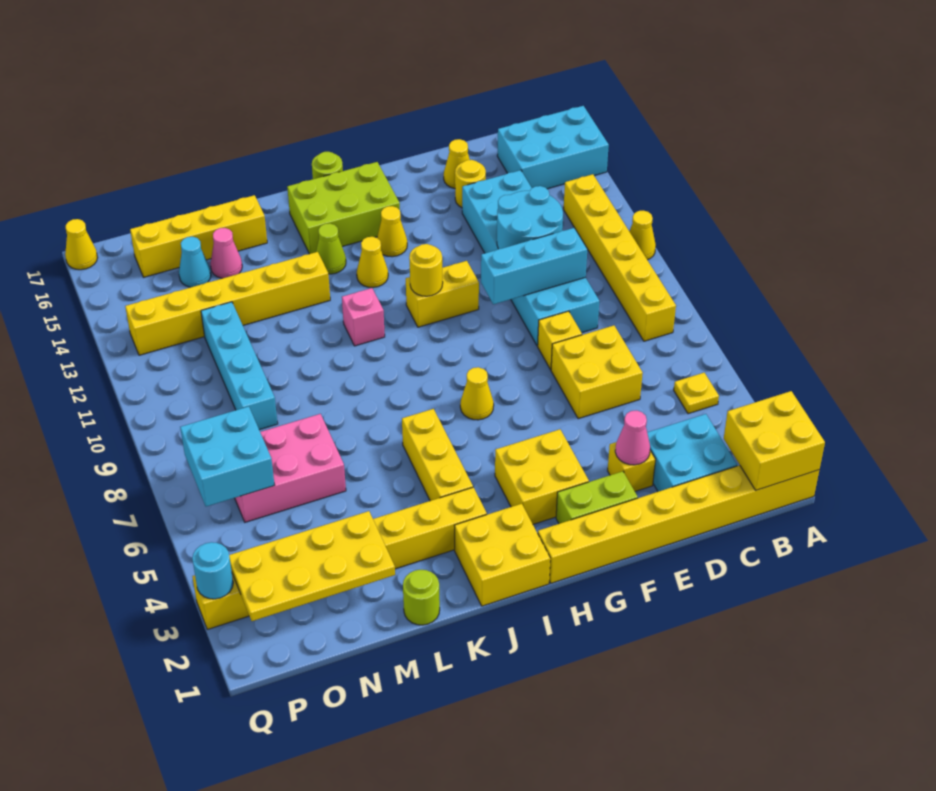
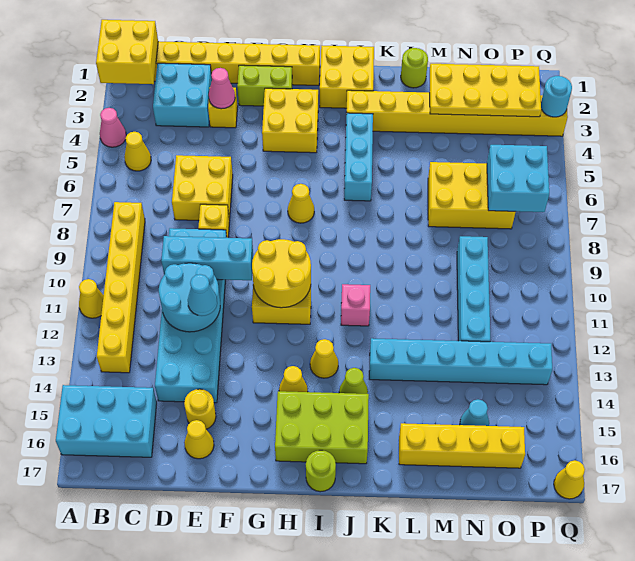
yellow plate B5 level 1 -> yellow cone B5 level 1
none -> cyan cone E12 level 3
yellow round brick H11 level 2 -> yellow round brick G10:H11 level 2
yellow brick J4:J6 level 1 -> cyan brick J4:J6 level 1
yellow brick K13:P13 level 1 -> cyan brick K13:P13 level 1
pink brick M6:O7 level 1 -> yellow brick M6:O7 level 1
pink cone M15 level 1 -> pink cone A4 level 1

